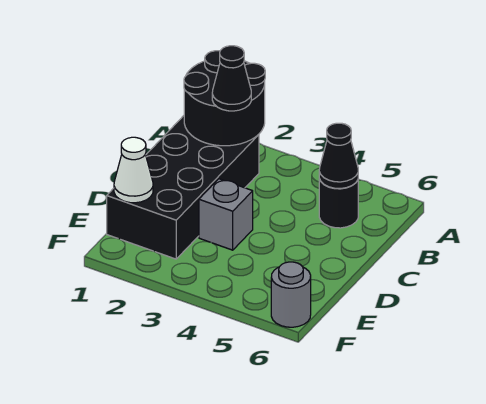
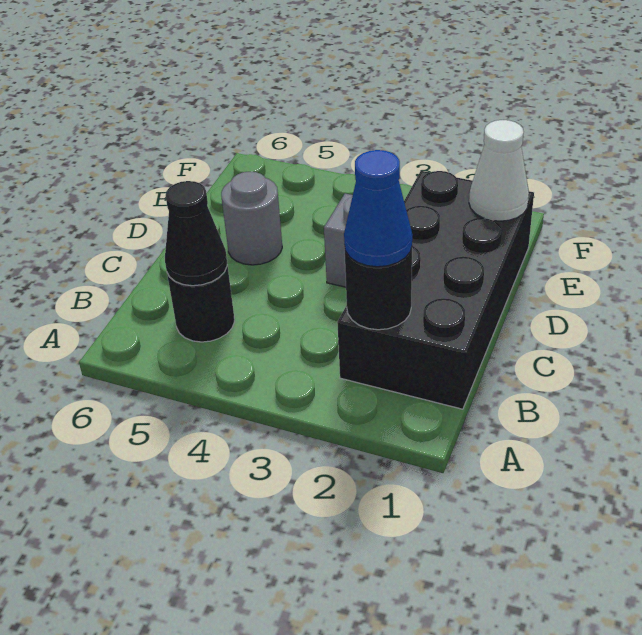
black round brick A1:B2 level 2 -> black round brick B2 level 2
black cone B2 level 3 -> blue cone B2 level 3
grey round brick F6 level 1 -> grey round brick D5 level 1

